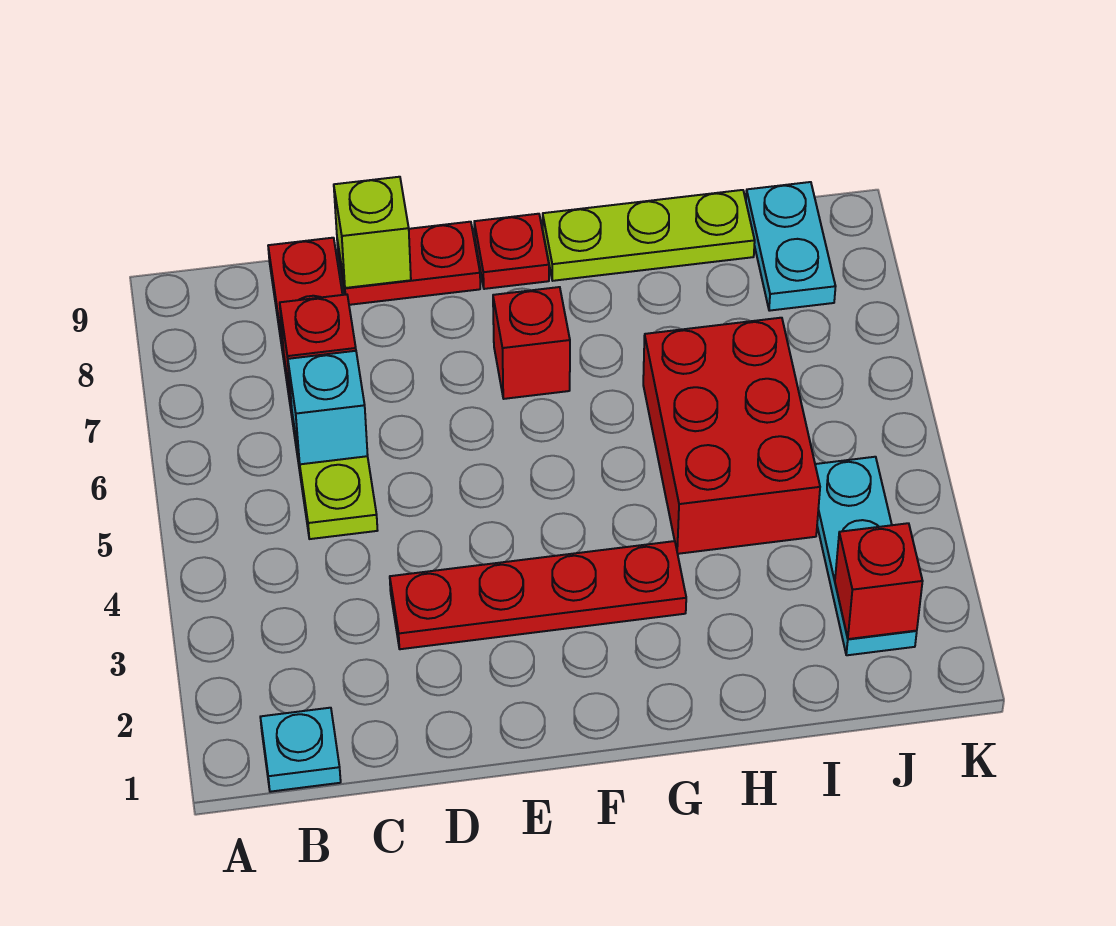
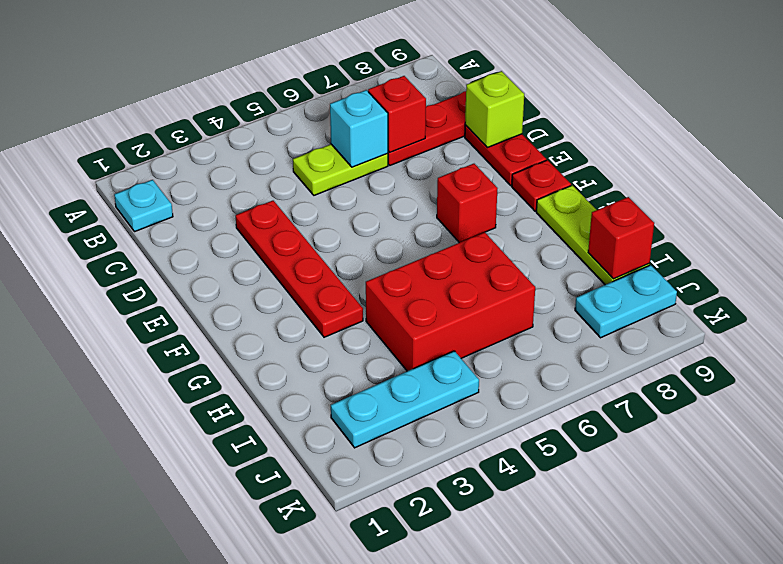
red brick J2 level 2 -> red brick I9 level 2

